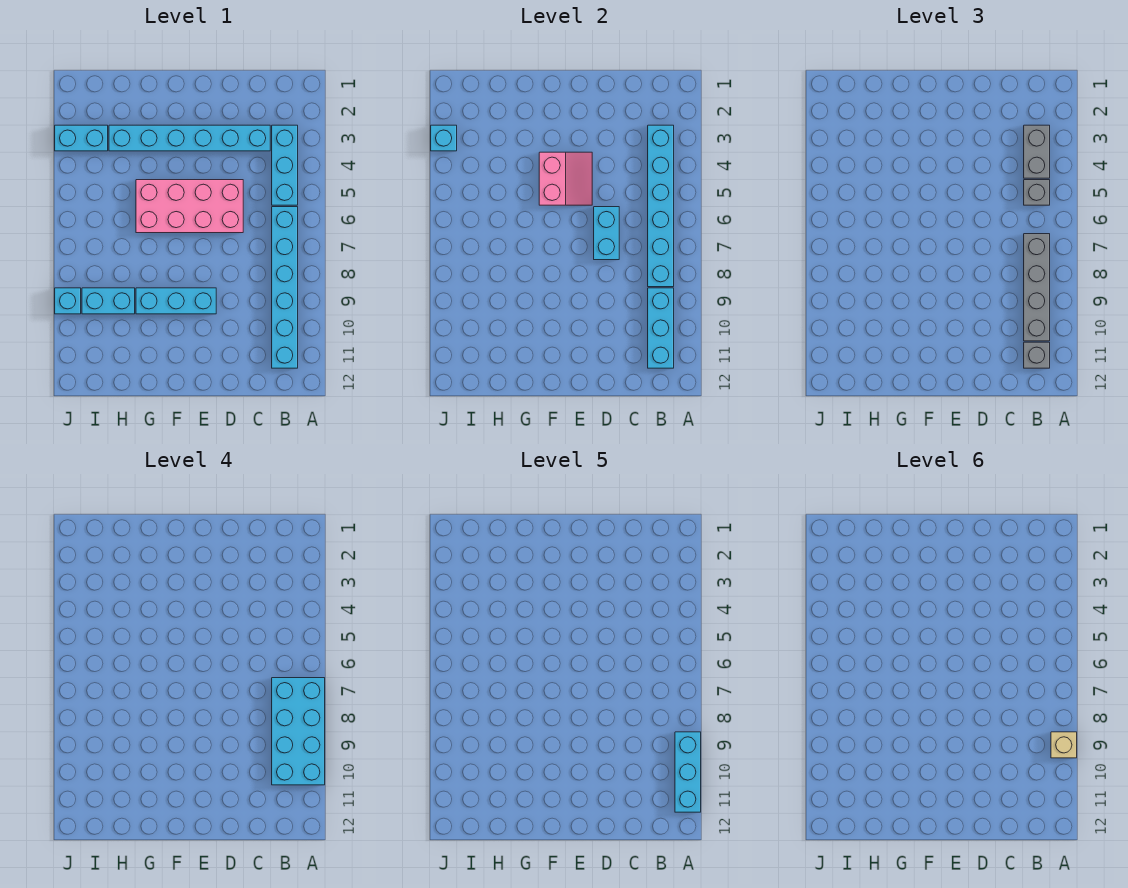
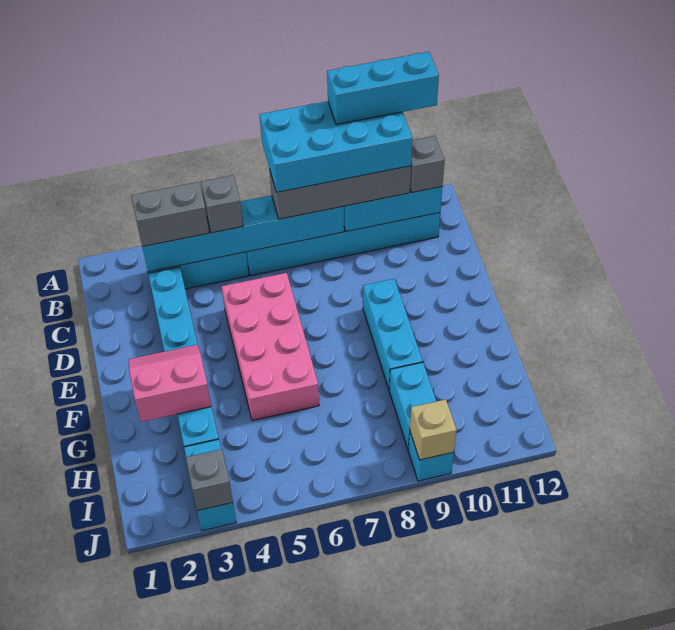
tan brick A9 level 6 -> tan brick J9 level 2
cyan brick D6:D7 level 2 -> none
pink slope E4:F5 level 2 top F -> pink slope F2:G3 level 2 top G
cyan brick J3 level 2 -> grey brick J3 level 2

